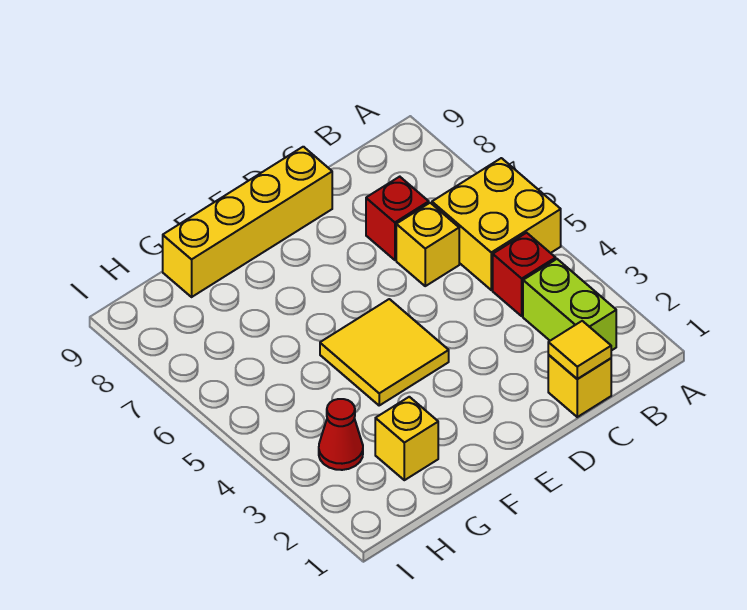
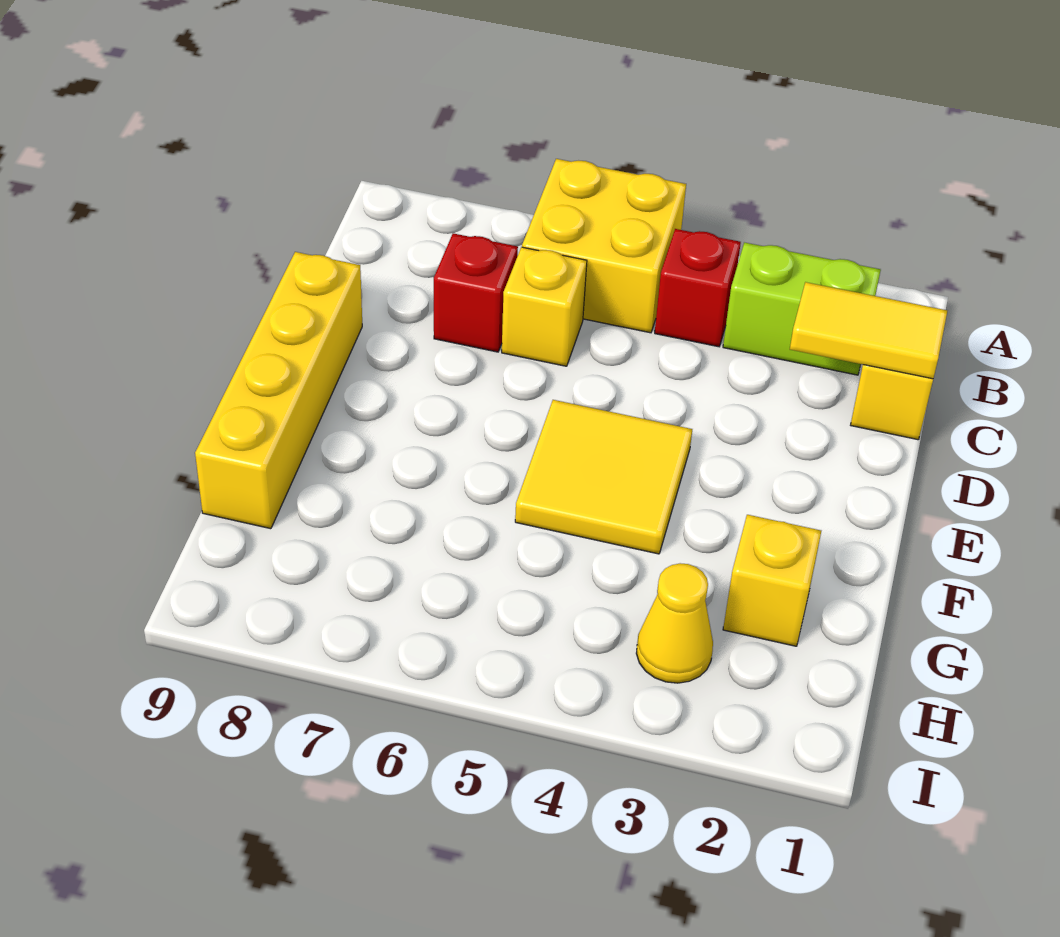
yellow tile C1 level 2 -> yellow tile C1:C2 level 2
red cone H3 level 1 -> yellow cone H3 level 1

